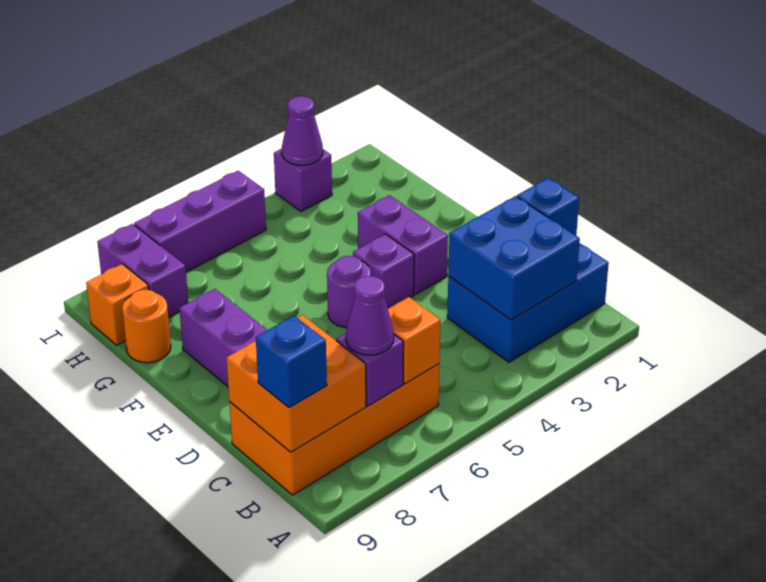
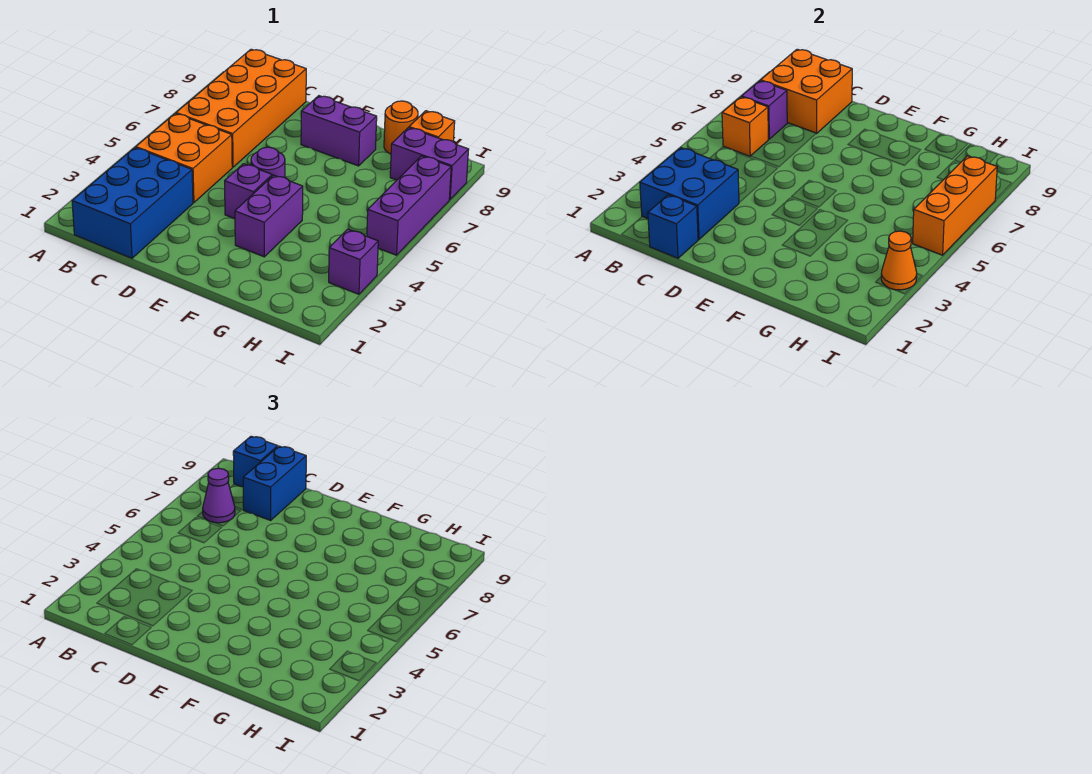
none -> orange brick B4:C5 level 1
none -> blue brick C8:C9 level 3
purple brick E3:F3 level 1 -> purple brick F3:F4 level 1
purple cone I3 level 2 -> orange cone I3 level 2
none -> orange brick I5:I7 level 2

